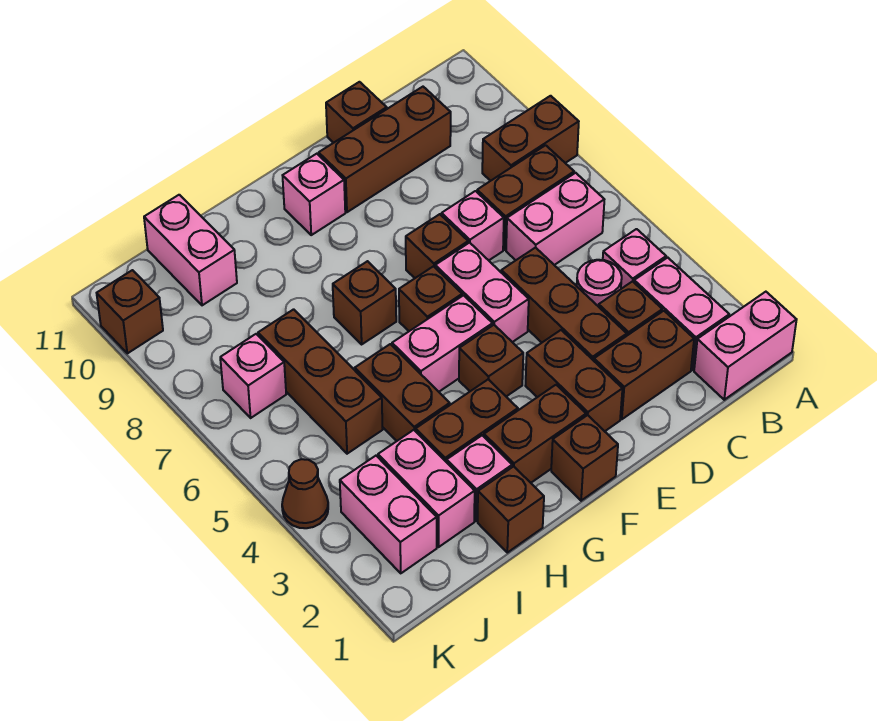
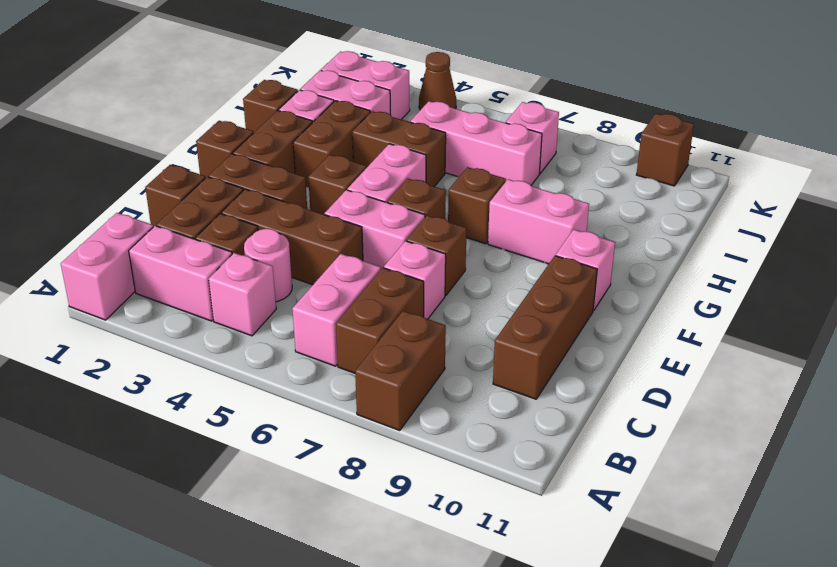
brown brick D11 level 1 -> brown brick D1 level 1
brown brick I5:I7 level 1 -> pink brick I5:I7 level 1
pink brick I10:I11 level 1 -> pink brick G8:G9 level 1

